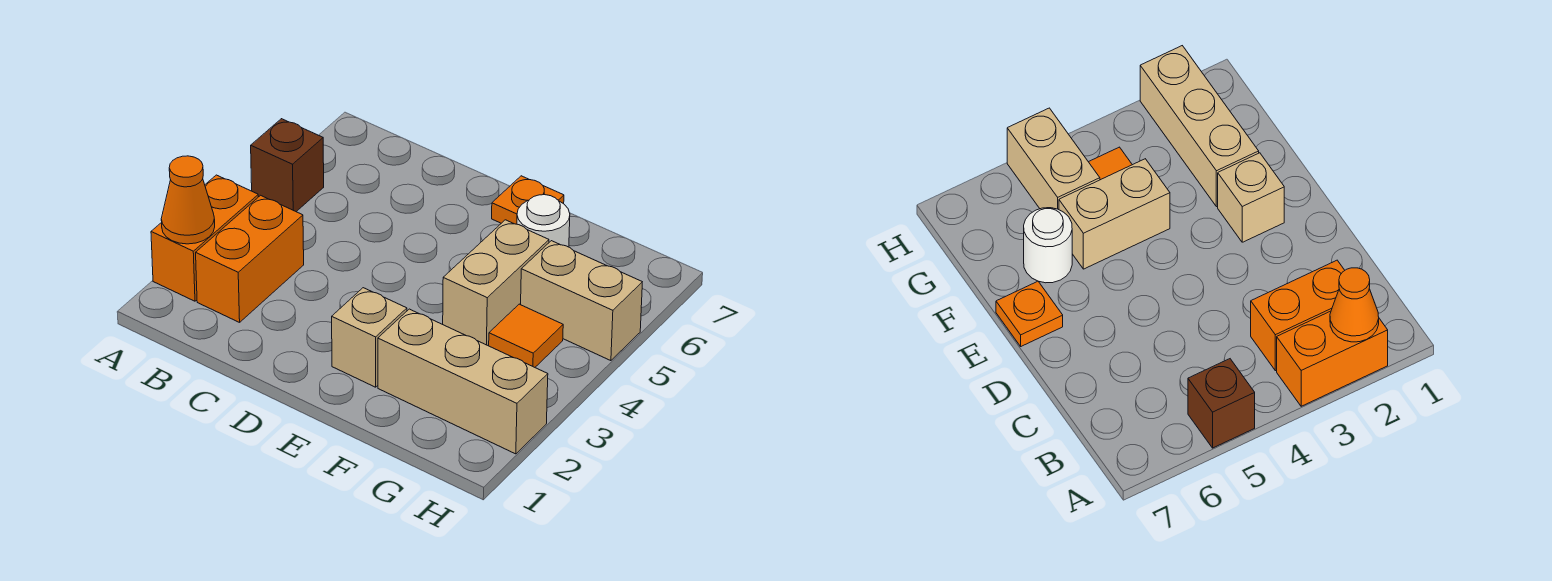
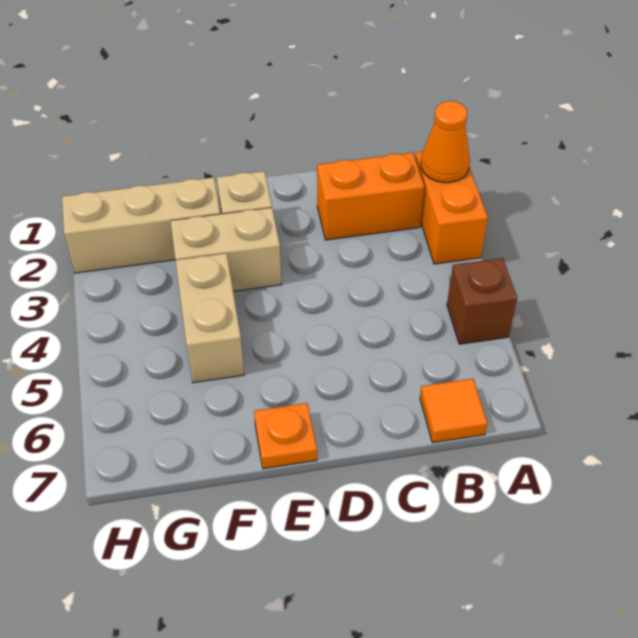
orange brick B2:B3 level 1 -> orange brick B2:C2 level 1
white round brick F6 level 1 -> none
orange tile G4 level 1 -> orange tile B7 level 1
tan brick G5:H5 level 1 -> tan brick E3:F3 level 1

